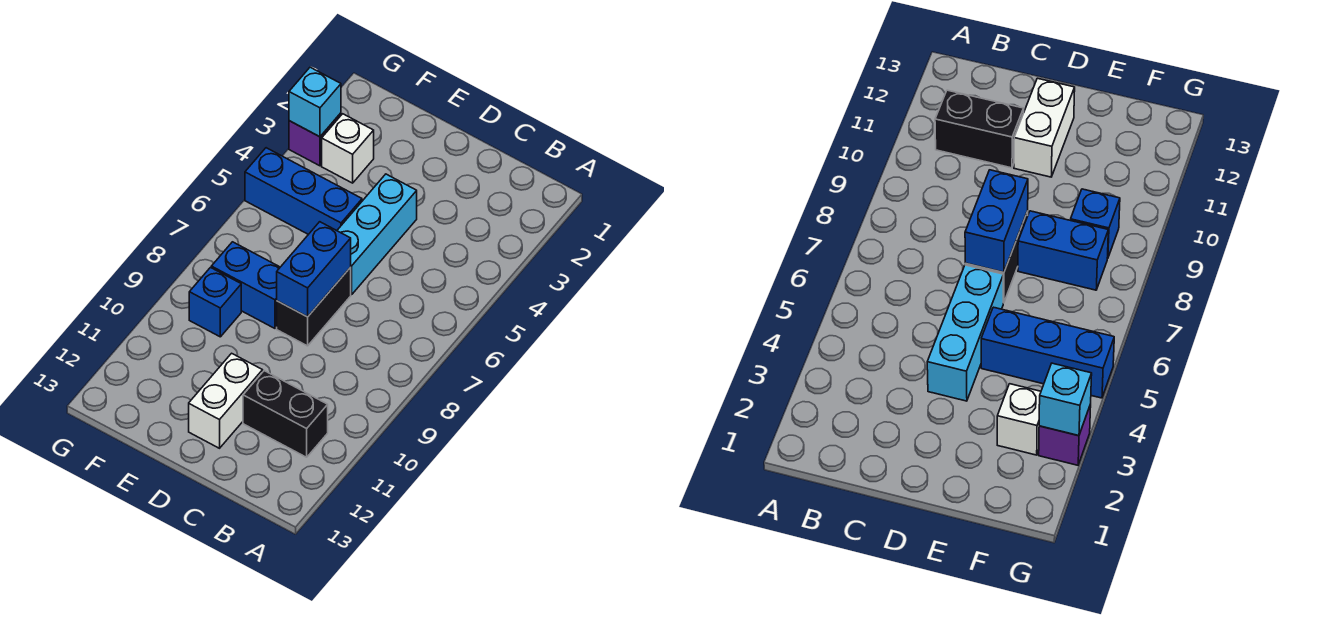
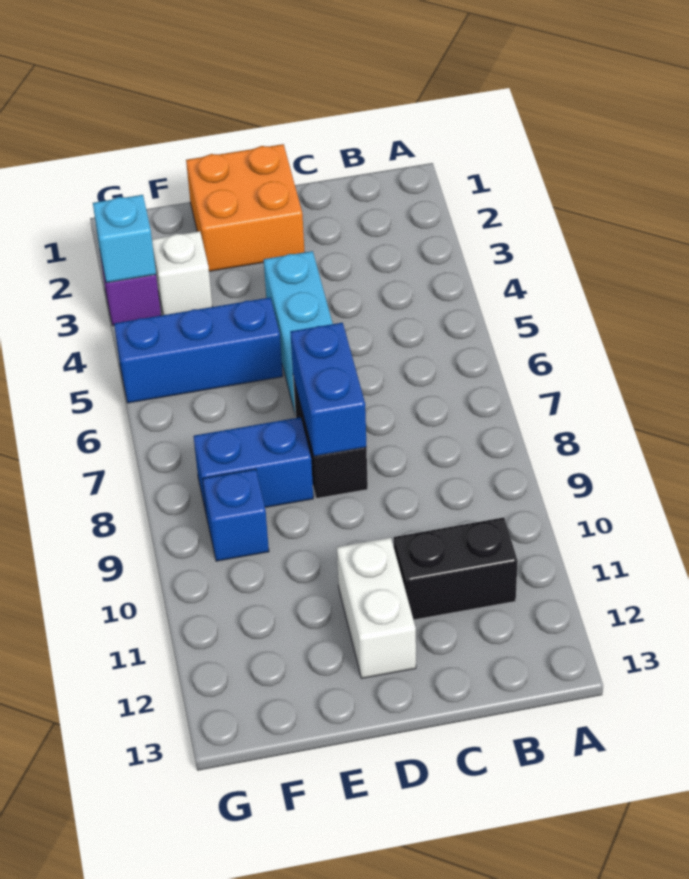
none -> orange brick D1:E2 level 1

